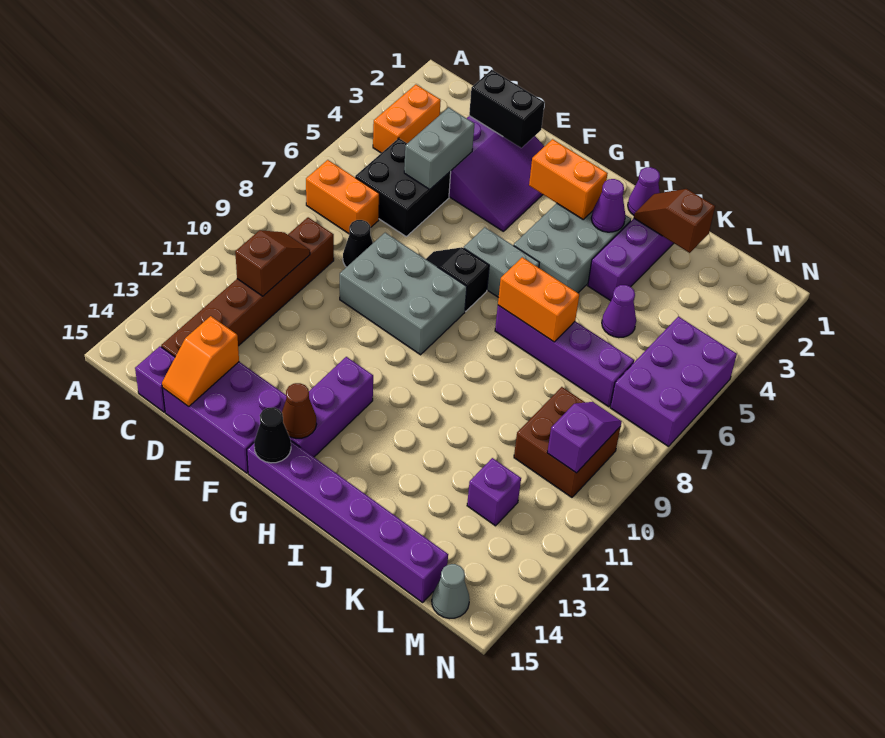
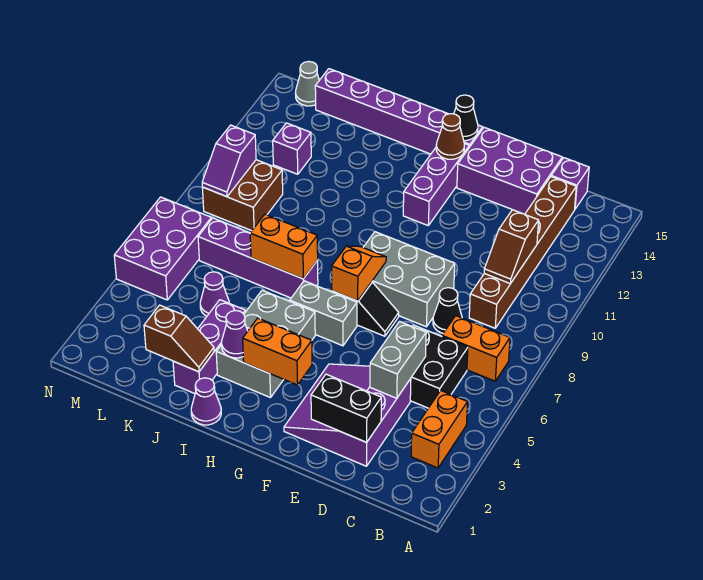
orange slope D14:D15 level 2 top 14 -> orange slope G7:G8 level 2 top 7

